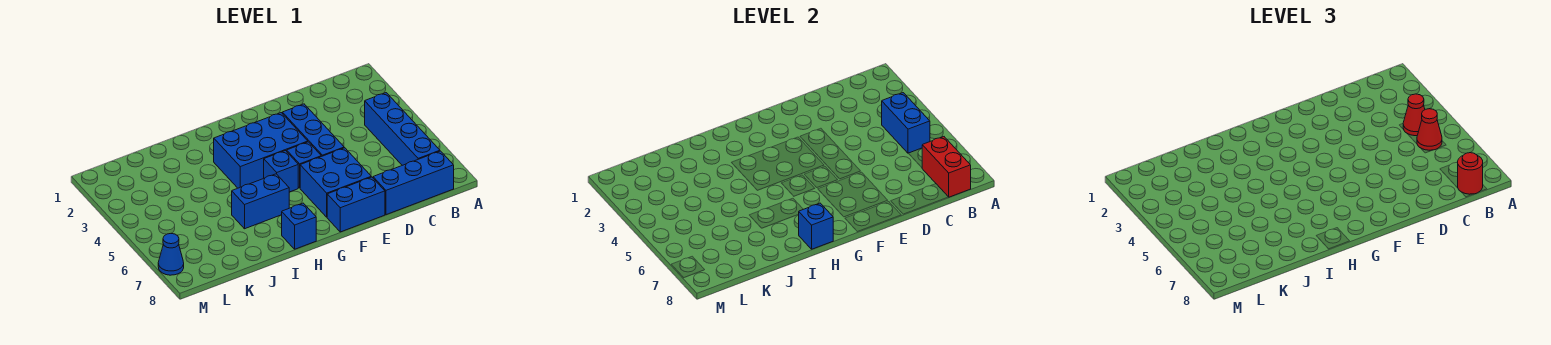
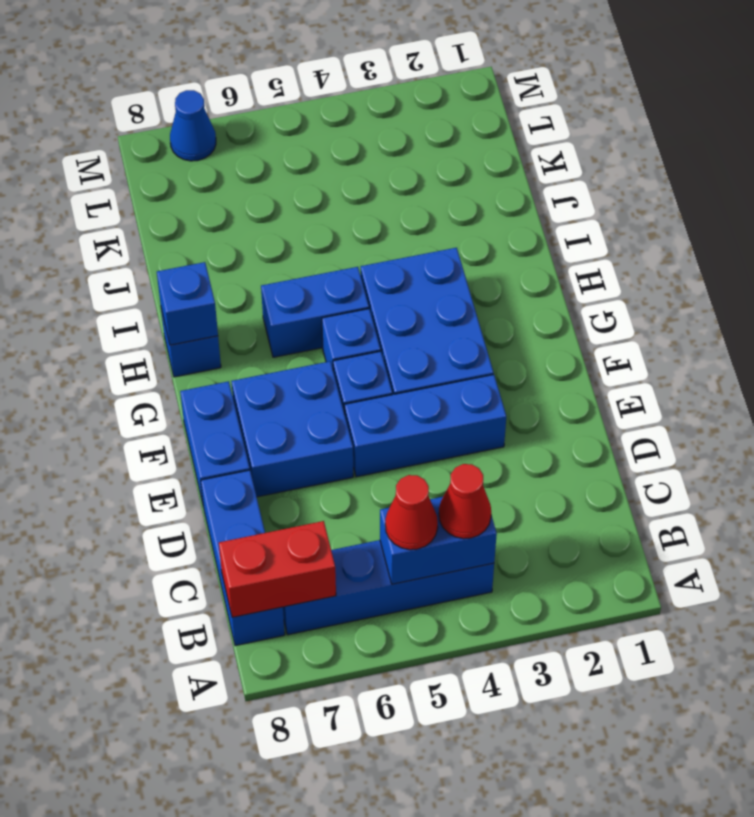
red round brick B8 level 3 -> none
blue brick H6:I6 level 1 -> blue brick H5:H6 level 1

